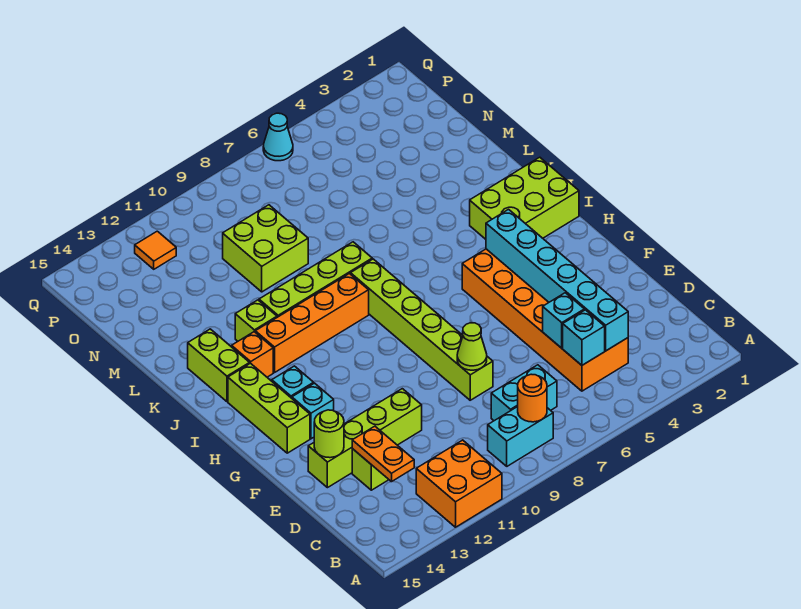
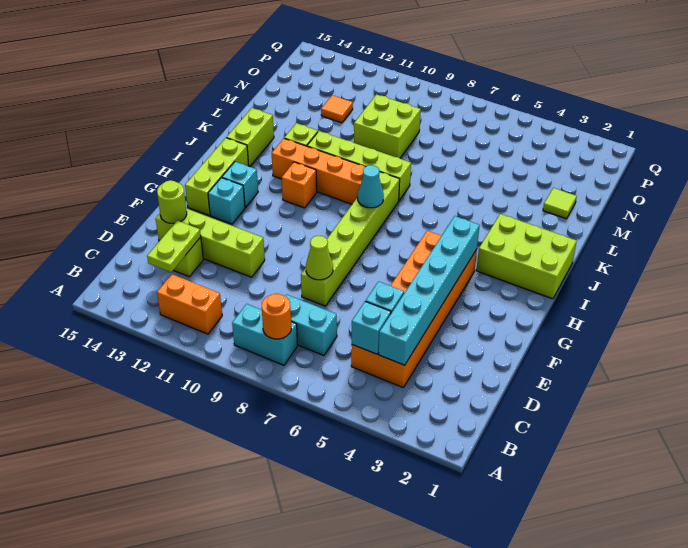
orange brick A11:B12 level 1 -> orange brick B11:B12 level 1
orange plate C13:D13 level 2 -> lime plate C13:D13 level 2
orange brick J13 level 1 -> orange brick I11 level 1
none -> lime tile M2 level 1
orange tile P12 level 1 -> orange tile N12 level 1
cyan cone Q6 level 1 -> cyan cone I8 level 2

